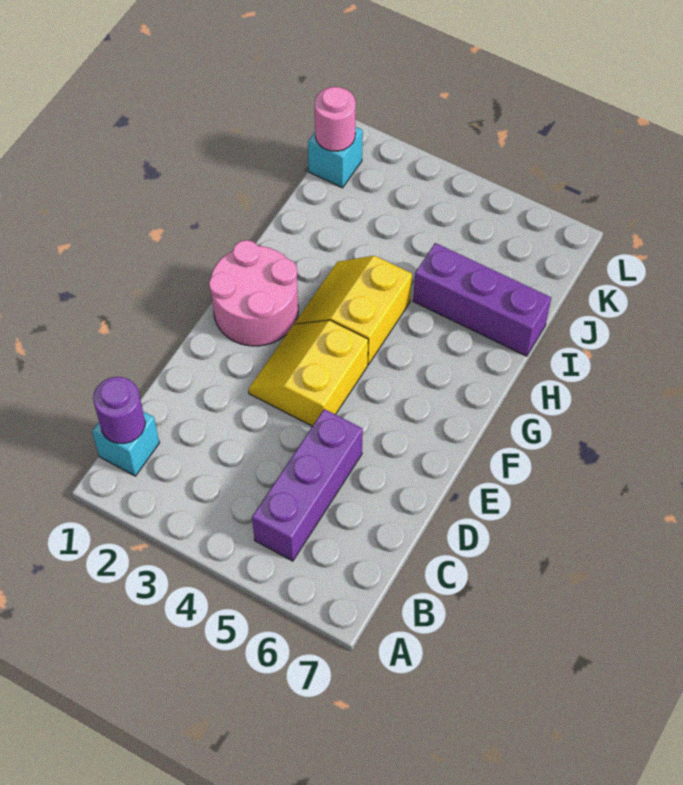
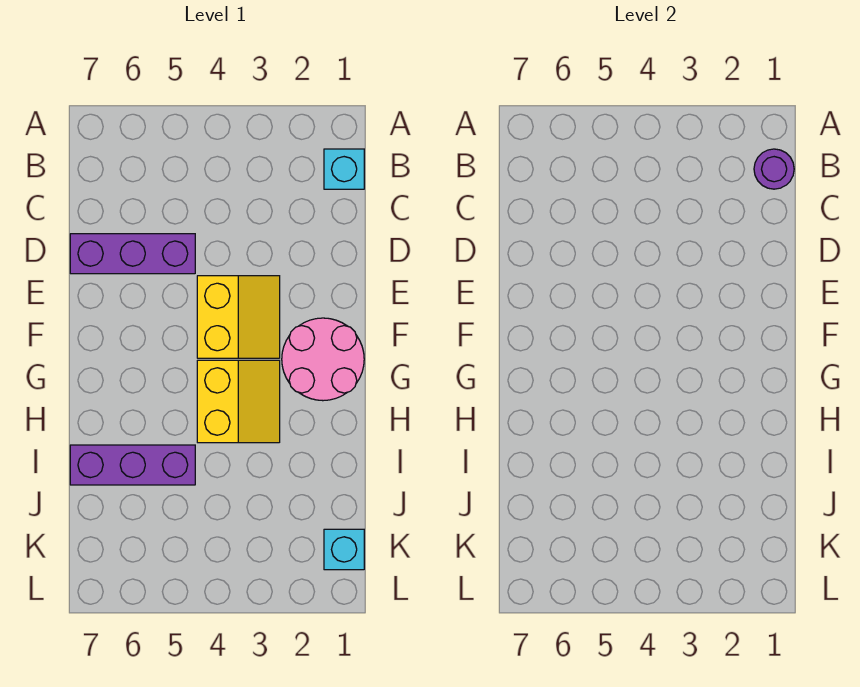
purple brick B5:D5 level 1 -> purple brick D5:D7 level 1
pink round brick K1 level 2 -> none

